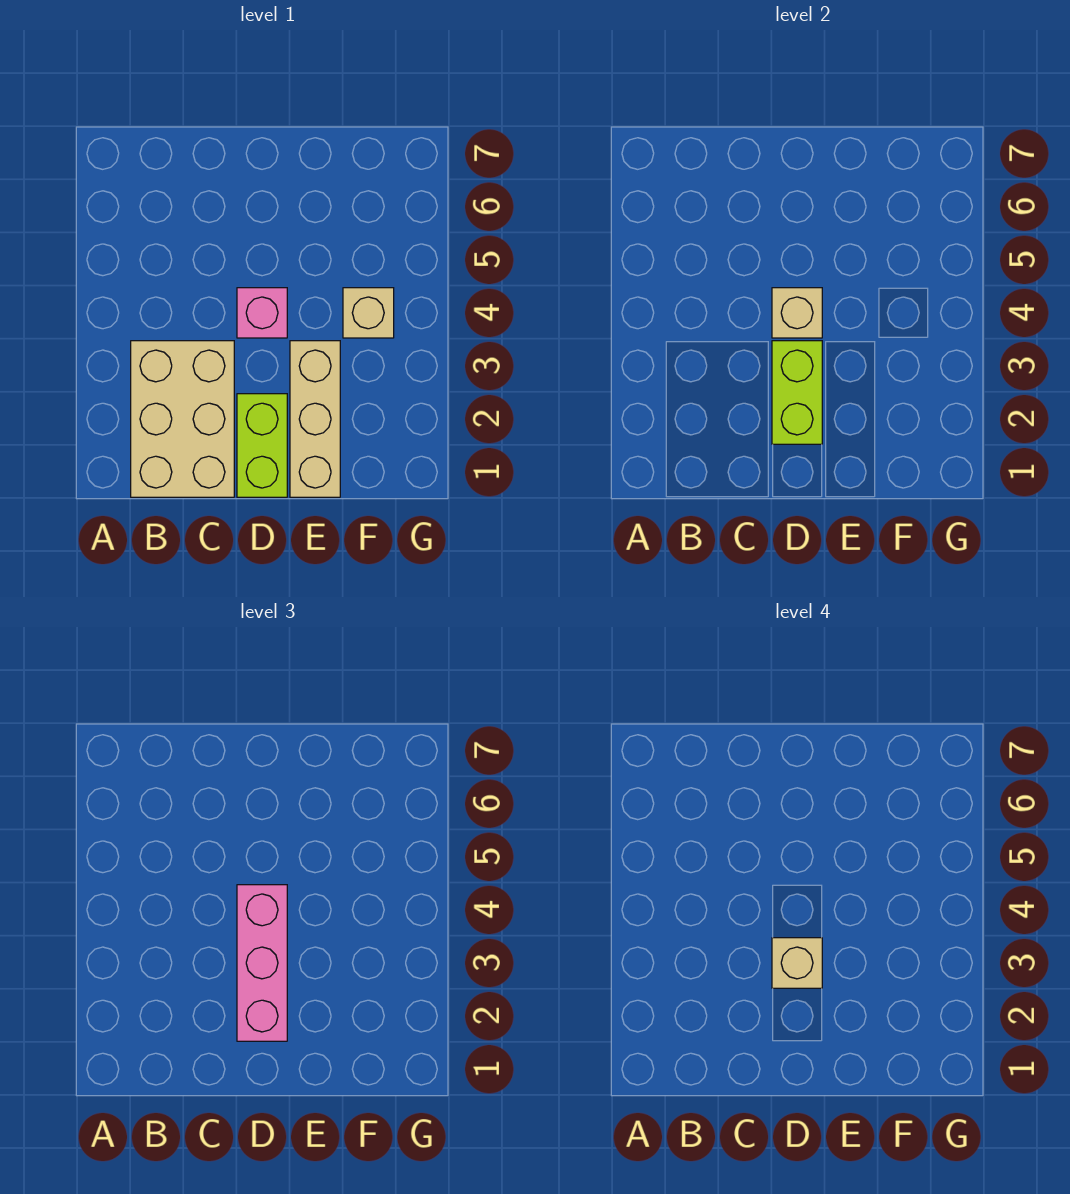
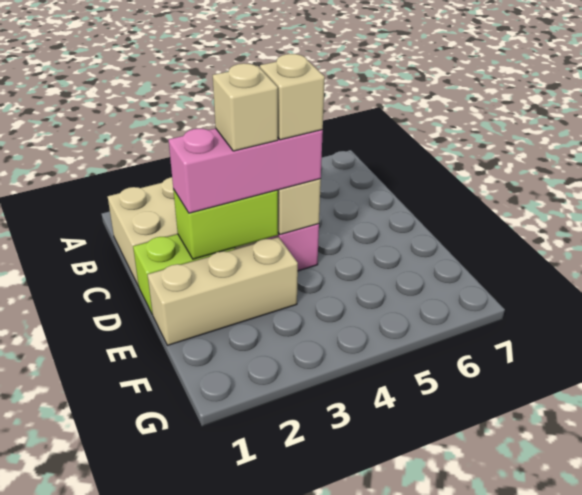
tan brick F4 level 1 -> tan brick D4 level 4

